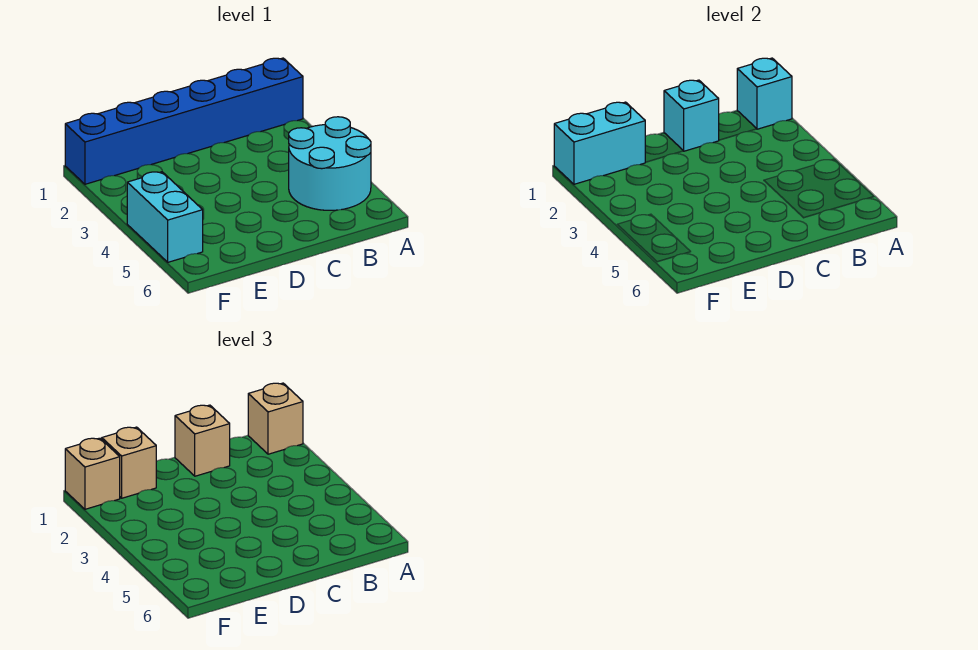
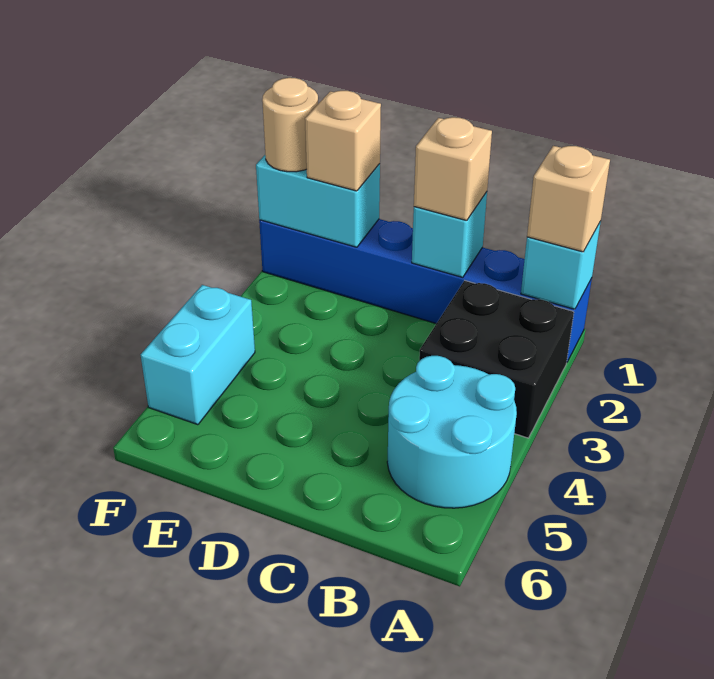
none -> black brick A2:B3 level 1
tan brick F1 level 3 -> tan round brick F1 level 3

